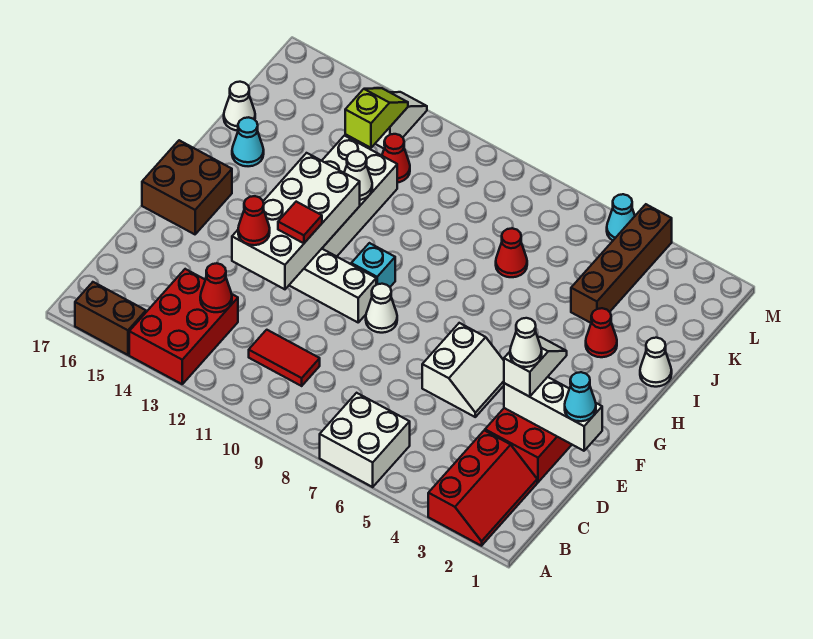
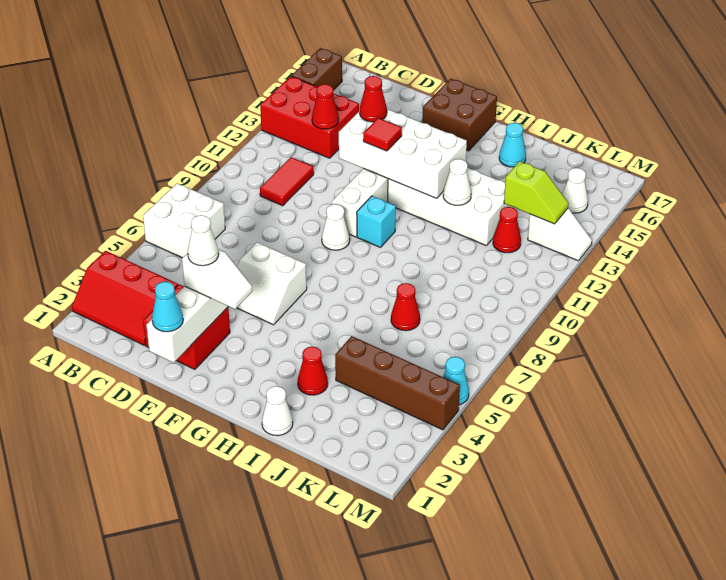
white cone J17 level 1 -> white cone L15 level 1

